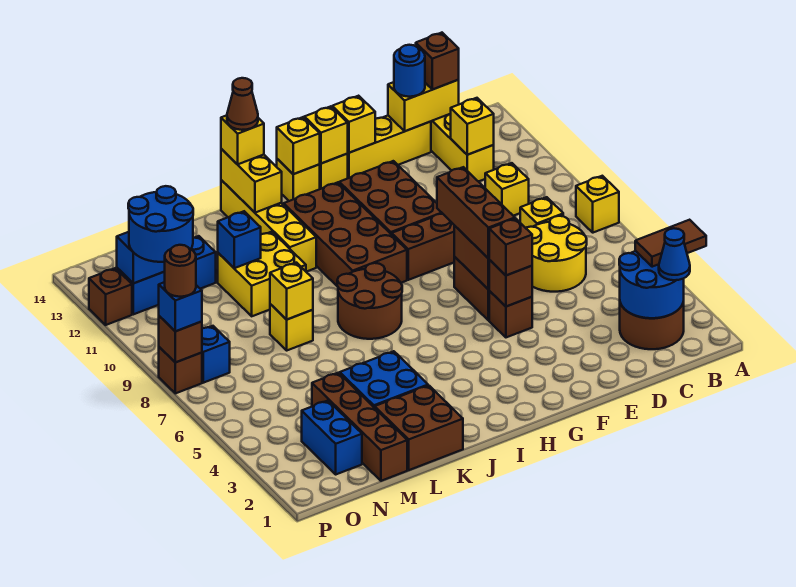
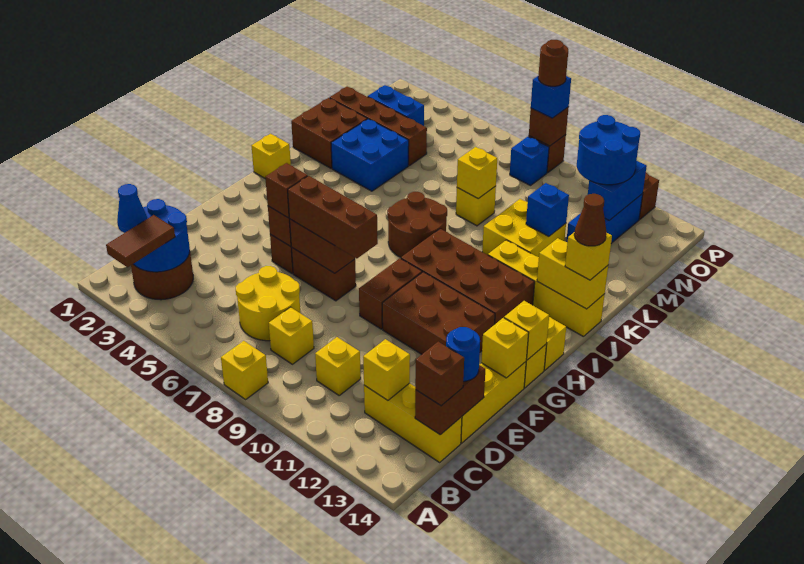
yellow brick C14:D14 level 2 -> brown brick C14:D14 level 2
yellow brick H14 level 2 -> yellow brick I1 level 1

